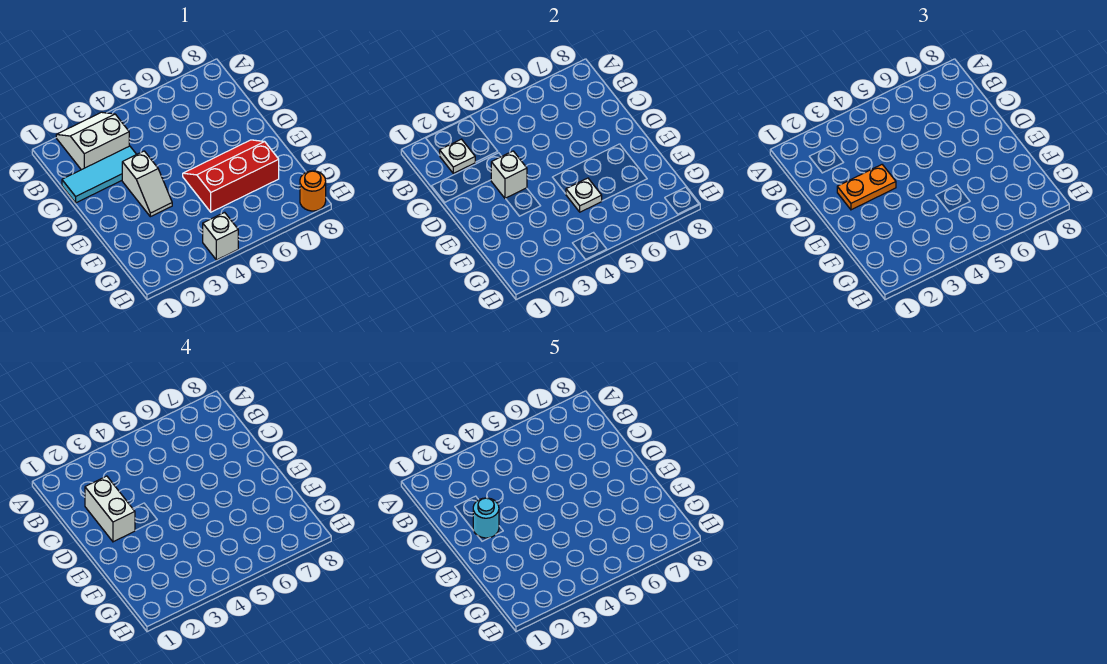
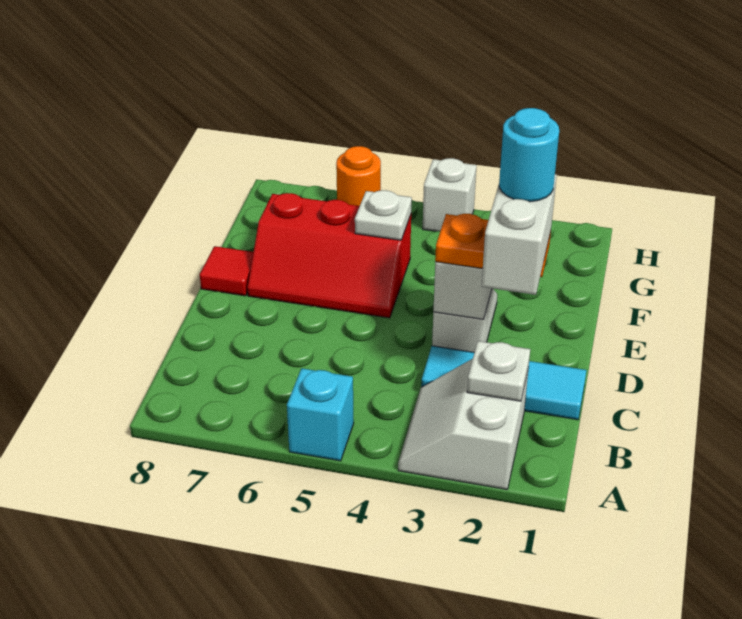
white slope A2:B3 level 1 top B -> white slope A2:B3 level 1 top 2
none -> cyan brick A5 level 1
none -> red tile E8 level 1
orange round brick H8 level 1 -> orange round brick H6 level 1

